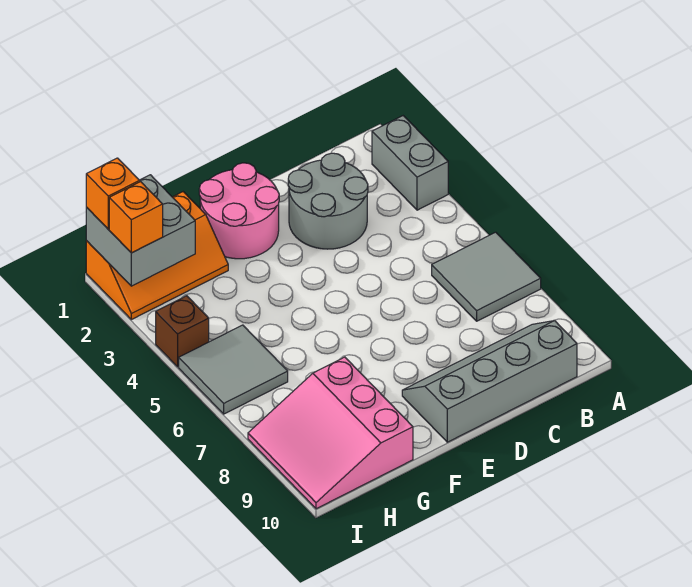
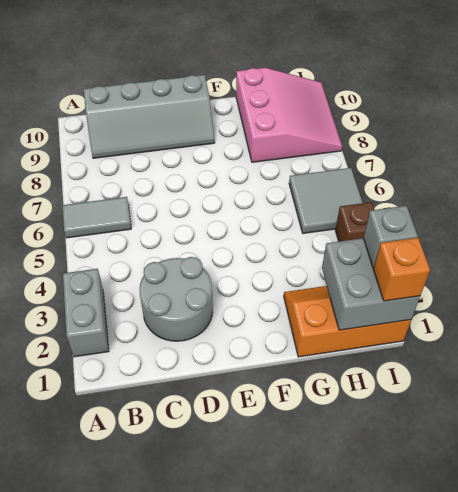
grey tile A6:B7 level 1 -> grey tile A6:B6 level 1
pink round brick E1:F2 level 1 -> none
orange brick I2 level 3 -> grey brick I2 level 3

